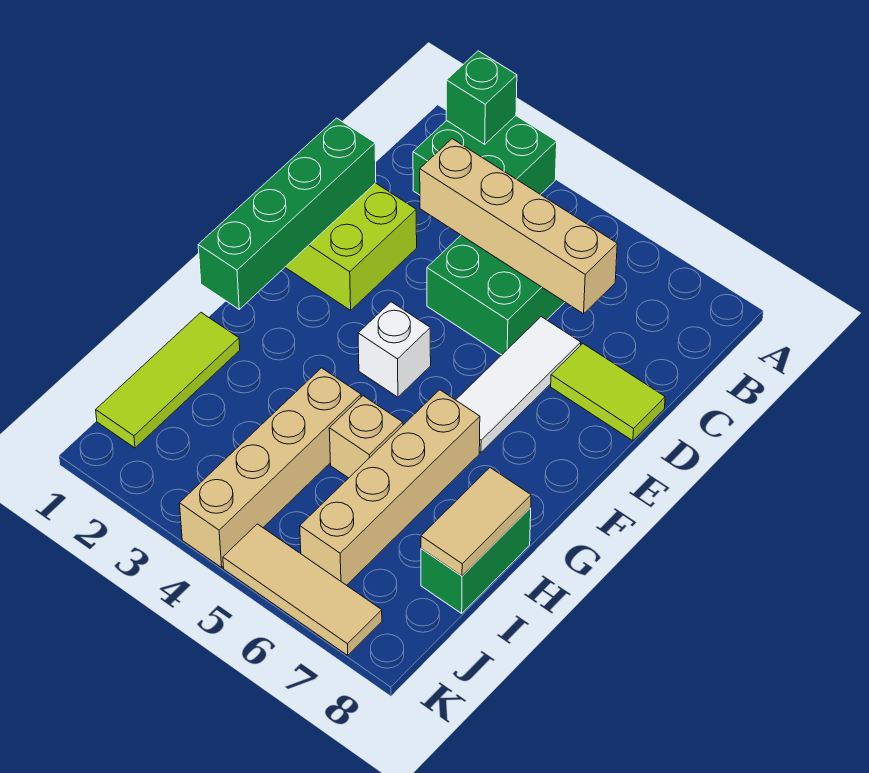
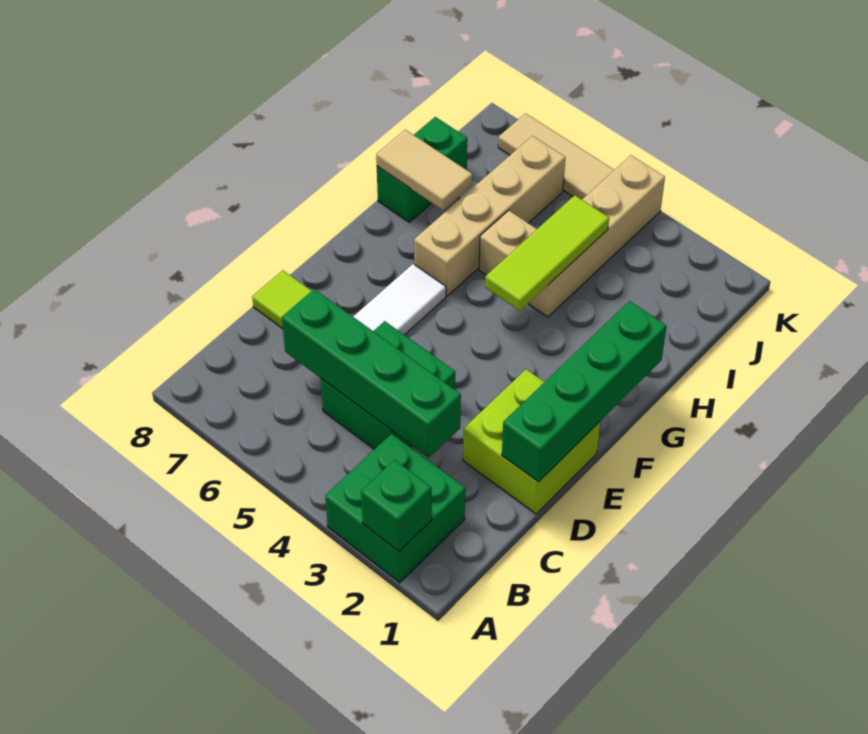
tan brick C3:C6 level 2 -> green brick C3:C6 level 2
white brick F4 level 1 -> none
lime tile H1:J1 level 1 -> lime tile G4:I4 level 2
tan tile H8:I8 level 2 -> tan tile H7:H8 level 2

